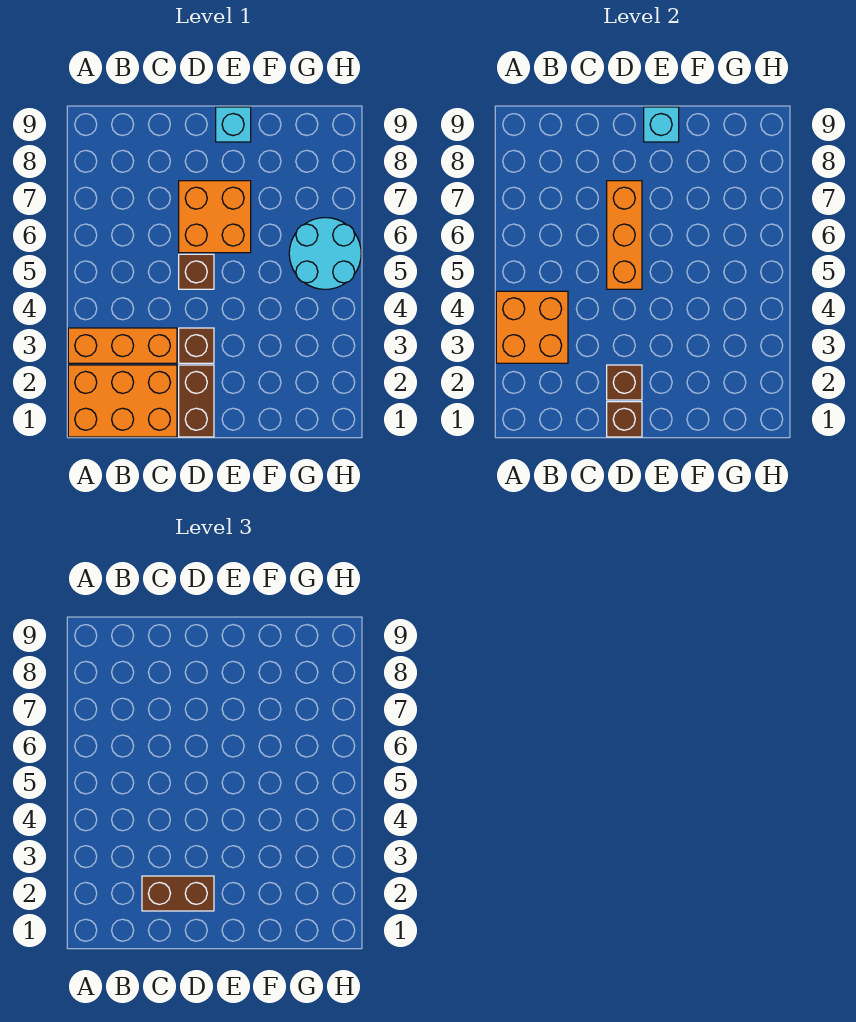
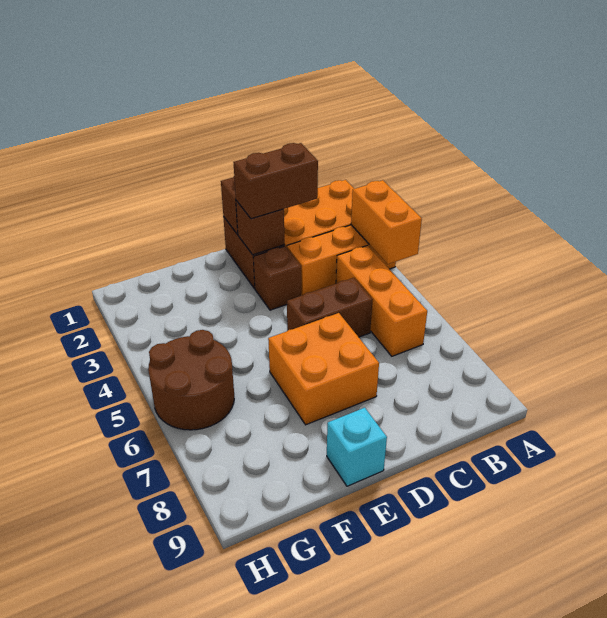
orange brick A3:B4 level 2 -> orange brick A3:A4 level 2
brown brick D5 level 1 -> brown brick C5:D5 level 1
orange brick D5:D7 level 2 -> orange brick B4:B6 level 1
cyan brick E9 level 2 -> none
cyan round brick G5:H6 level 1 -> brown round brick G5:H6 level 1

